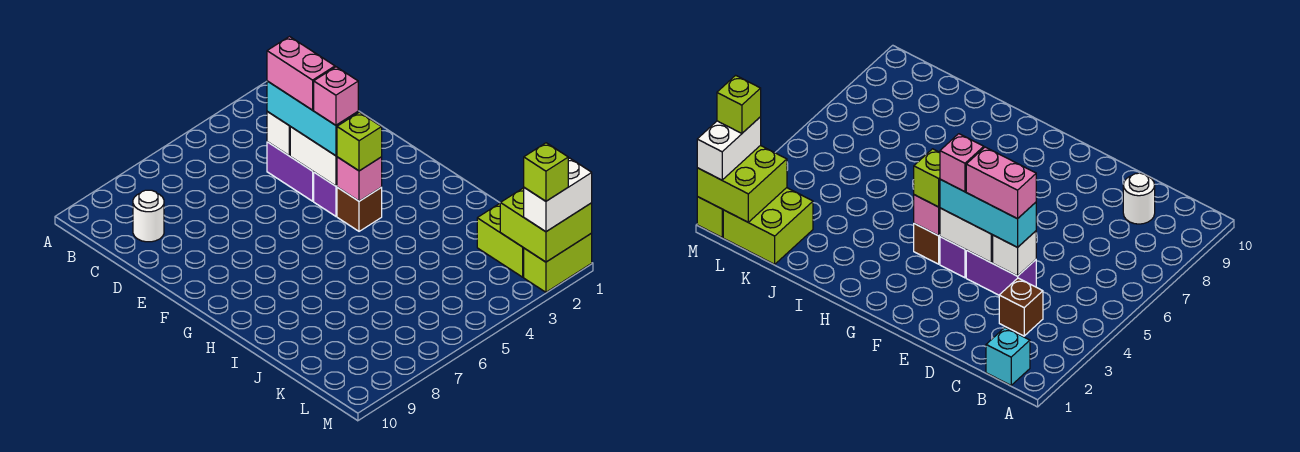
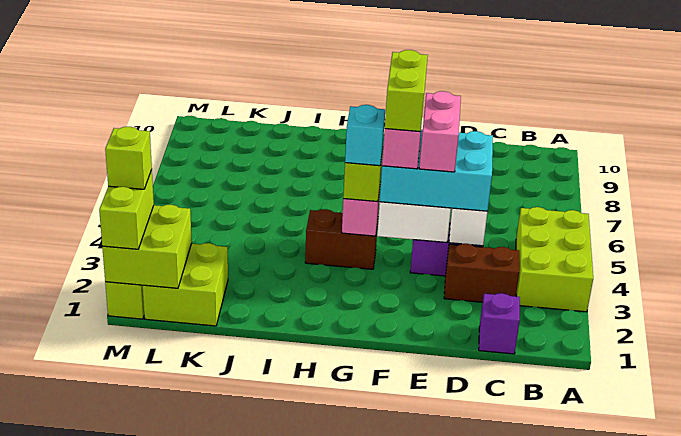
none -> lime brick A3:B5 level 1
cyan brick B1 level 1 -> cyan brick G4 level 4
brown brick C3 level 1 -> brown brick C3:D3 level 1
white round brick C9 level 1 -> none
cyan brick D4:F4 level 3 -> cyan brick D4:F5 level 3
pink brick D4:E4 level 4 -> pink brick E4:E5 level 4
purple brick F4 level 1 -> purple brick C1 level 1
none -> lime brick F4:F5 level 5
brown brick G4 level 1 -> brown brick G4:H4 level 1
white brick M1:M2 level 3 -> lime brick M1:M2 level 3

